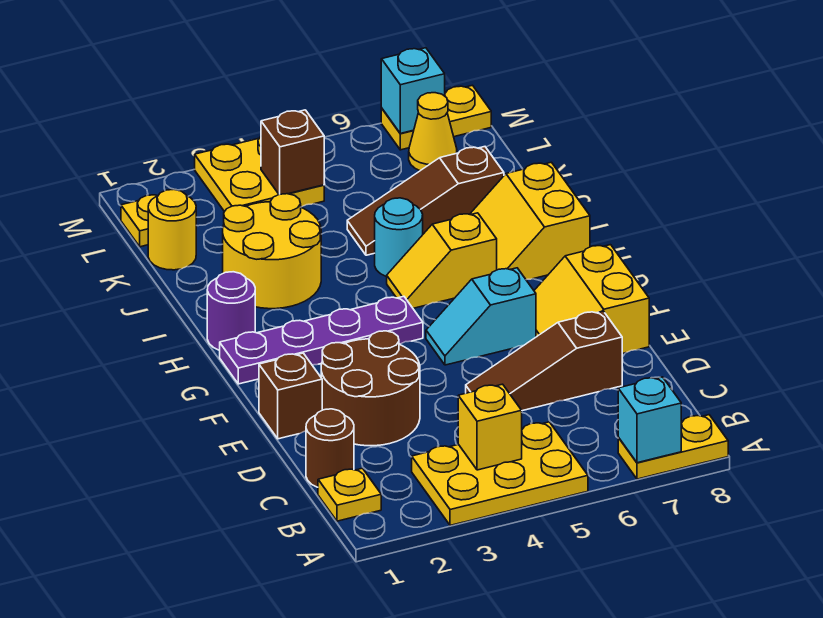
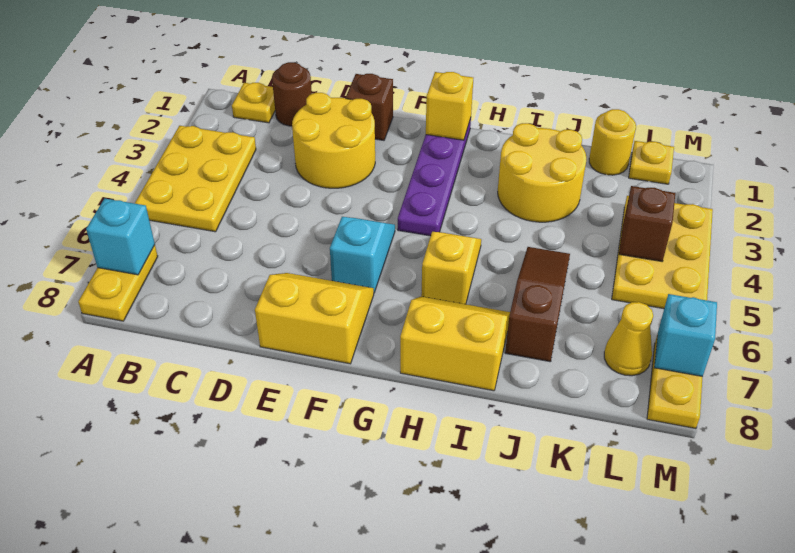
yellow brick B4 level 2 -> yellow brick G1 level 2
brown round brick D2:E3 level 1 -> yellow round brick D2:E3 level 1
brown slope D5:D7 level 1 top 7 -> none
purple round brick H1 level 1 -> none
cyan round brick I5 level 1 -> none
yellow plate L3:M4 level 1 -> yellow plate L3:M5 level 1

